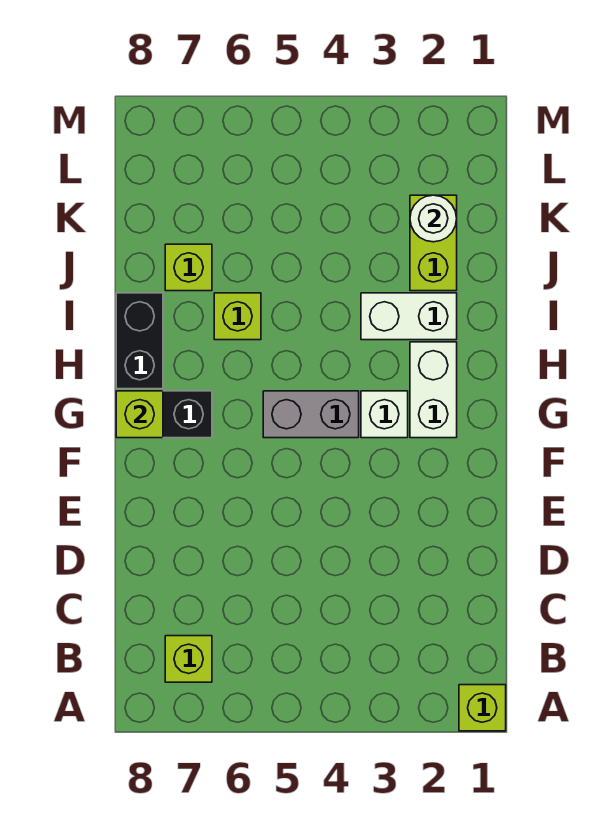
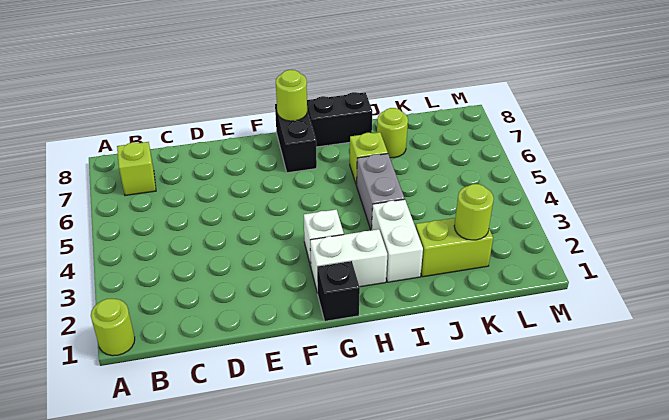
lime brick A1 level 1 -> lime round brick A1 level 1
none -> black brick G1 level 1
grey brick G4:G5 level 1 -> grey brick I4:I5 level 1
lime brick G8 level 2 -> lime round brick G8 level 2
lime brick J7 level 1 -> lime round brick J7 level 1
white round brick K2 level 2 -> lime round brick K2 level 2

